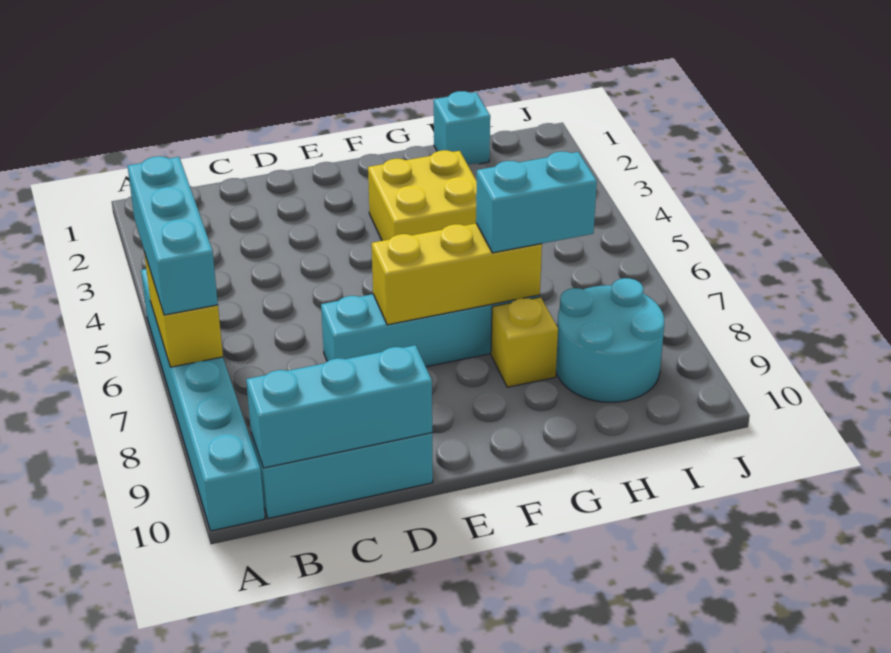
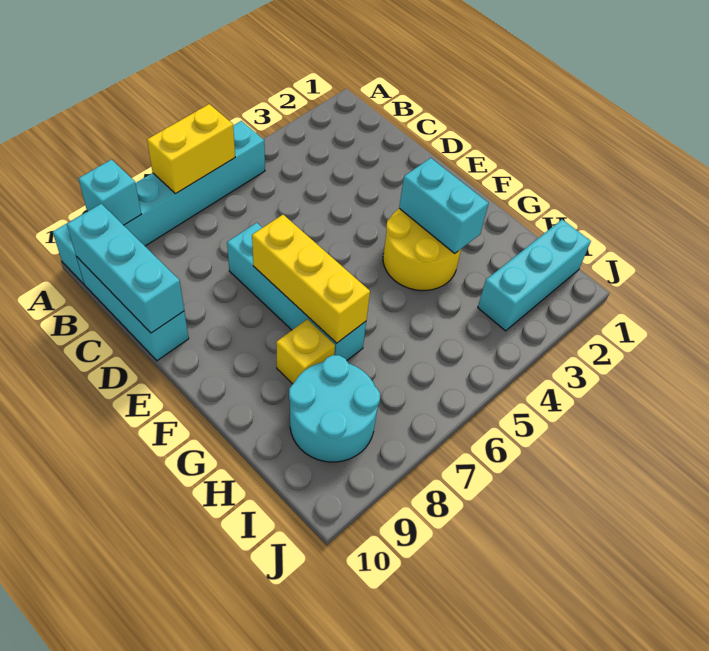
cyan brick A5:A7 level 3 -> cyan brick I1:I3 level 1
yellow brick F3:G4 level 1 -> yellow round brick F3:G4 level 1
cyan brick G7:H7 level 3 -> cyan brick F3:G3 level 2
cyan brick H1 level 1 -> cyan brick A9 level 2

